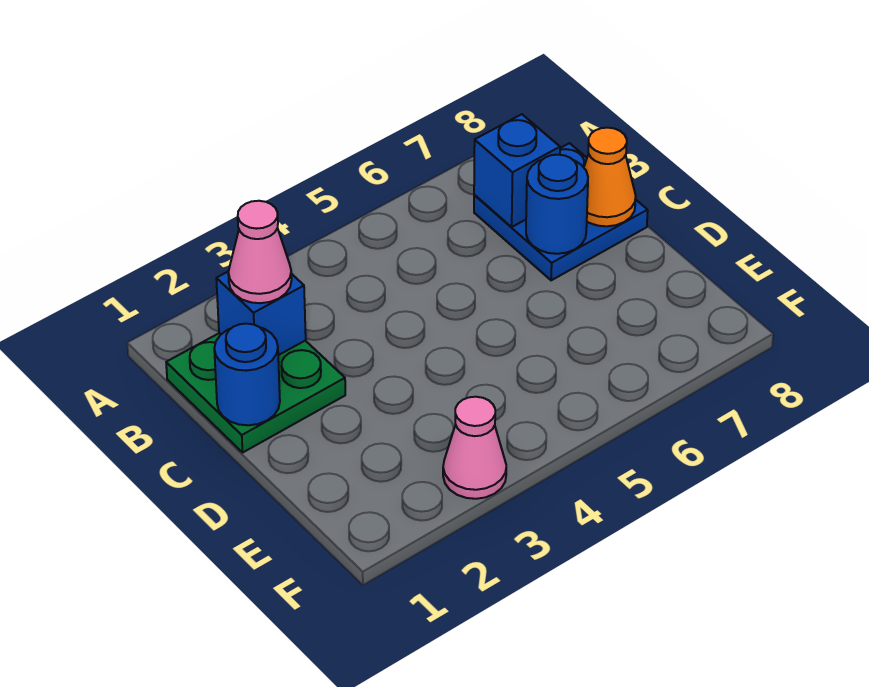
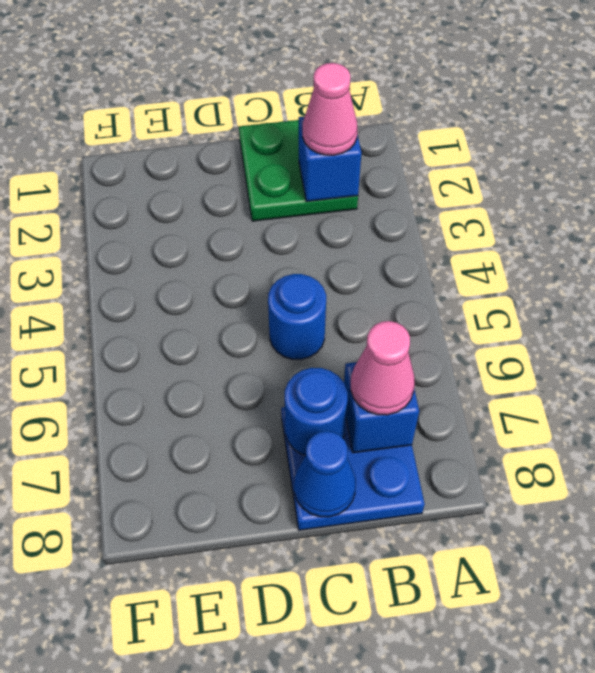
blue round brick C1 level 2 -> blue round brick C5 level 1
orange cone C8 level 2 -> blue cone C8 level 2
pink cone F3 level 1 -> pink cone B7 level 3

